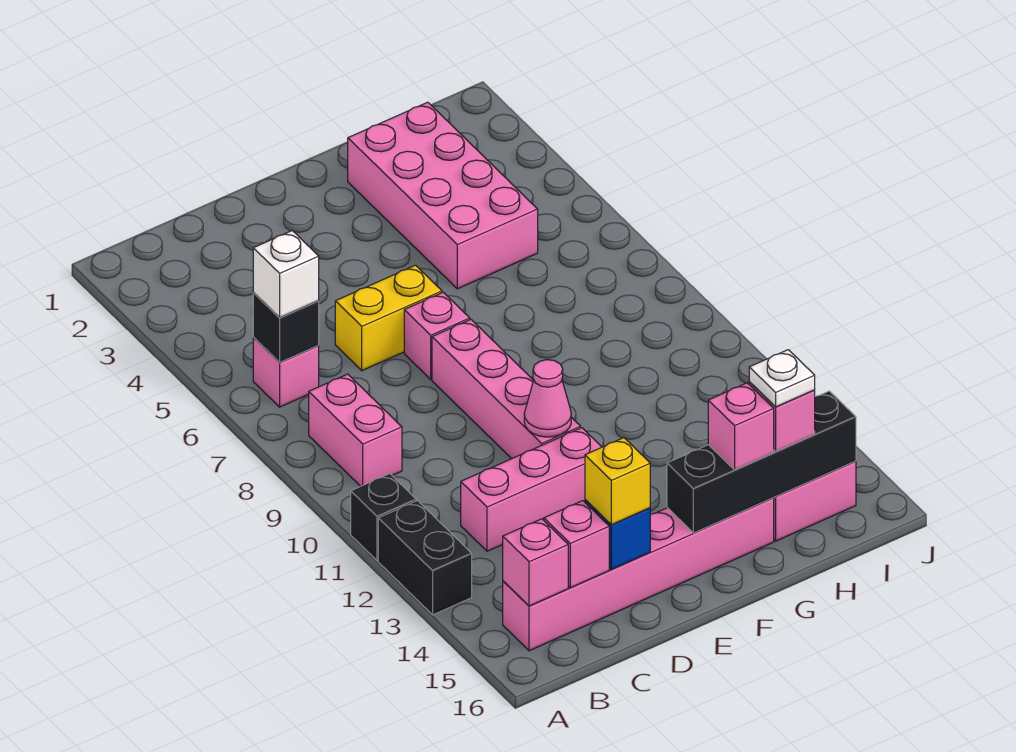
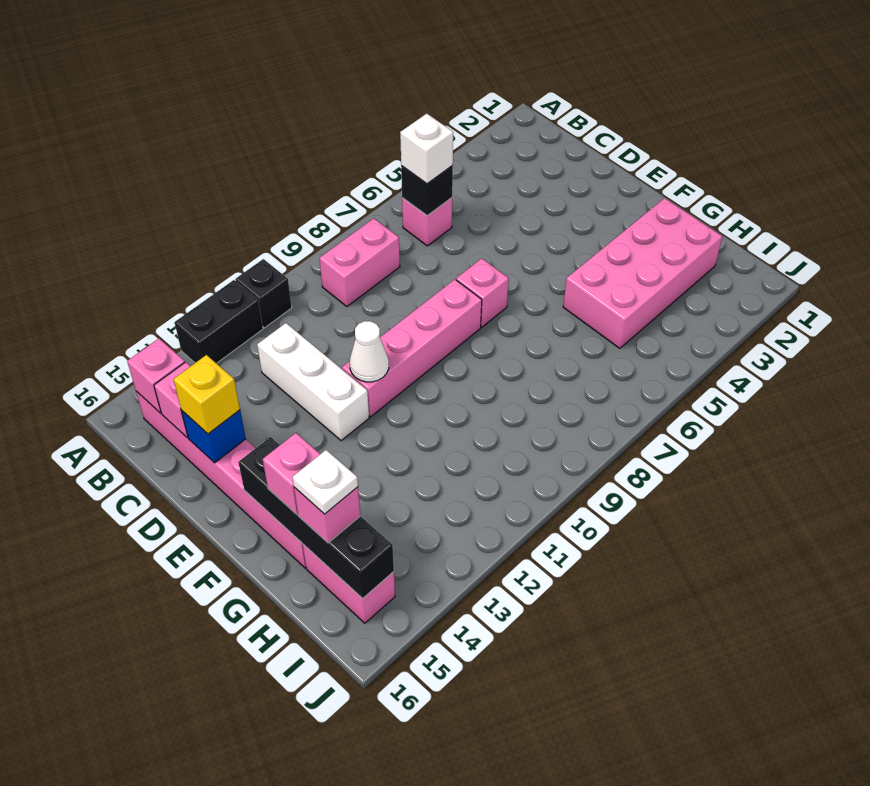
pink brick C12:E12 level 1 -> white brick C12:E12 level 1
yellow brick D6:E6 level 1 -> none
pink cone E11 level 2 -> white cone E11 level 2

